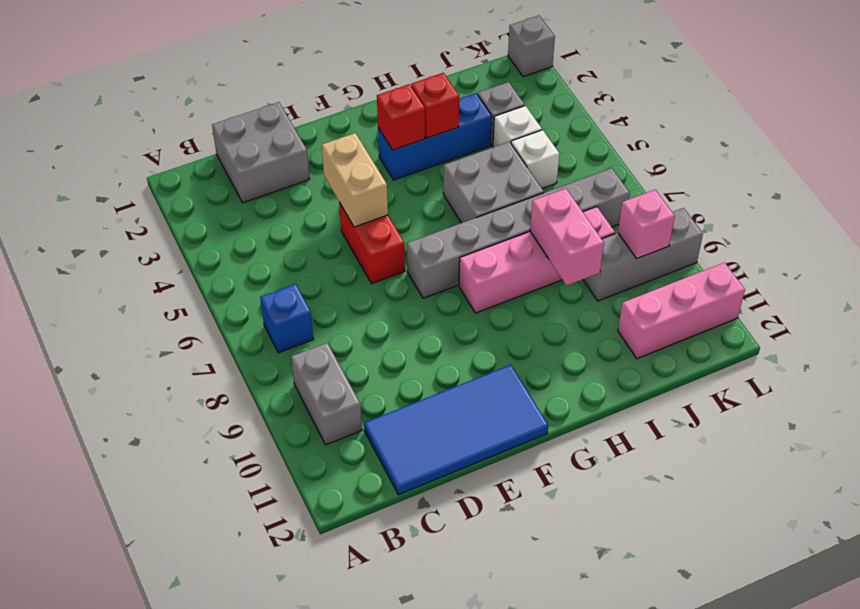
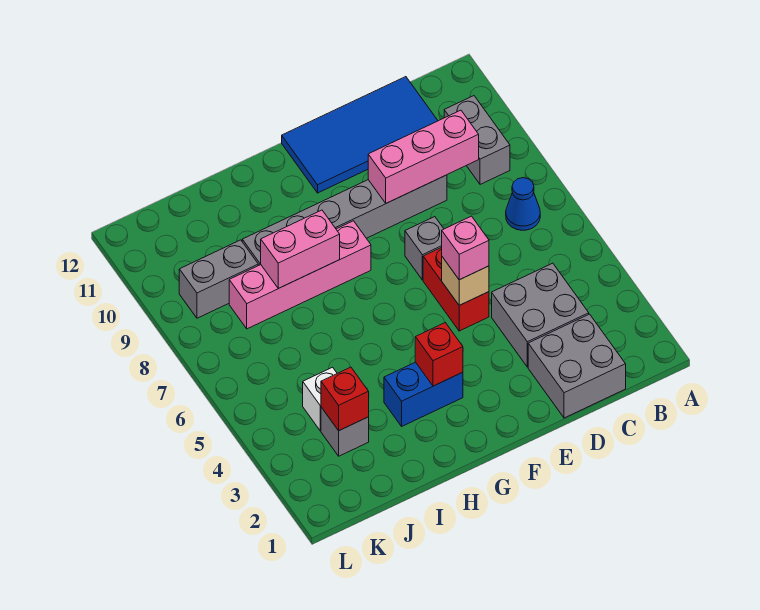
blue brick B7 level 1 -> blue cone B7 level 1
tan brick E4:E5 level 2 -> tan brick E5 level 2
grey brick F7:K7 level 1 -> grey brick D9:I9 level 1
blue brick G3:I3 level 1 -> blue brick G3:H3 level 1
red brick H3 level 2 -> red brick J3 level 2
grey brick H5:I6 level 1 -> grey brick C3:D4 level 1
pink brick I8:I9 level 2 -> pink brick H8:I8 level 2
white brick J5 level 1 -> none
grey brick J9:L9 level 1 -> grey brick J9:K9 level 1
pink brick J11:L11 level 1 -> pink brick C9:E9 level 2
pink brick K9 level 2 -> pink brick E5 level 3
grey brick L1 level 1 -> grey brick E7 level 1

